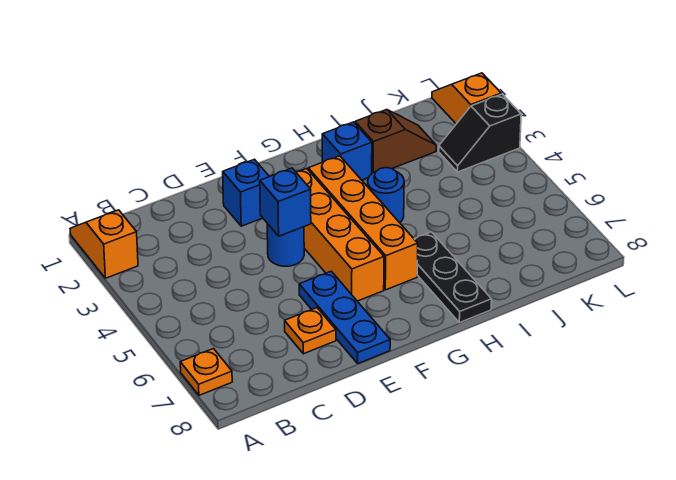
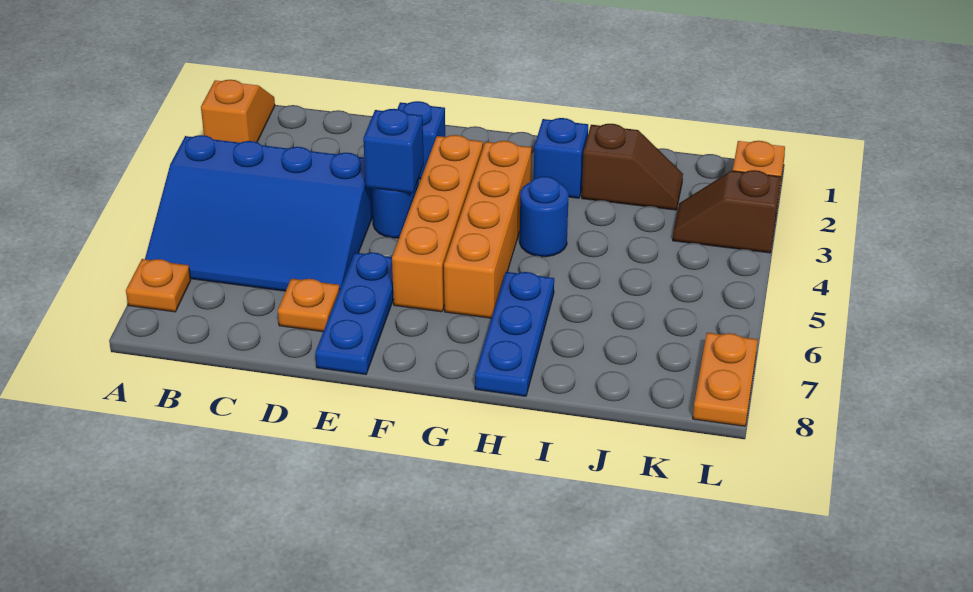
none -> blue slope A4:D6 level 1 top 4
black plate H6:H8 level 1 -> blue plate H6:H8 level 1
black slope K3:L3 level 1 top L -> brown slope K3:L3 level 1 top L
none -> orange plate L7:L8 level 1

